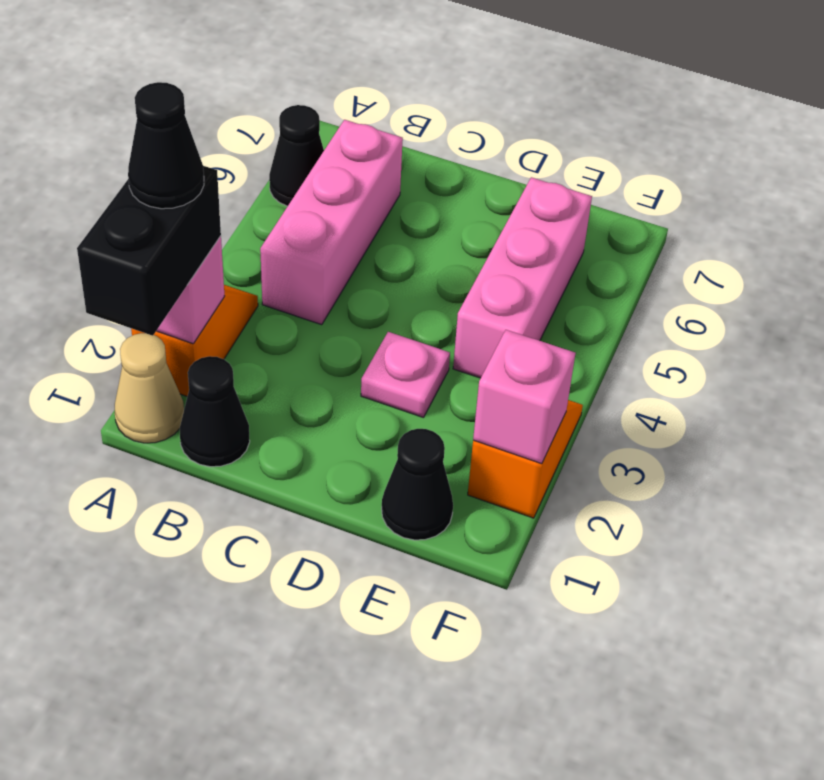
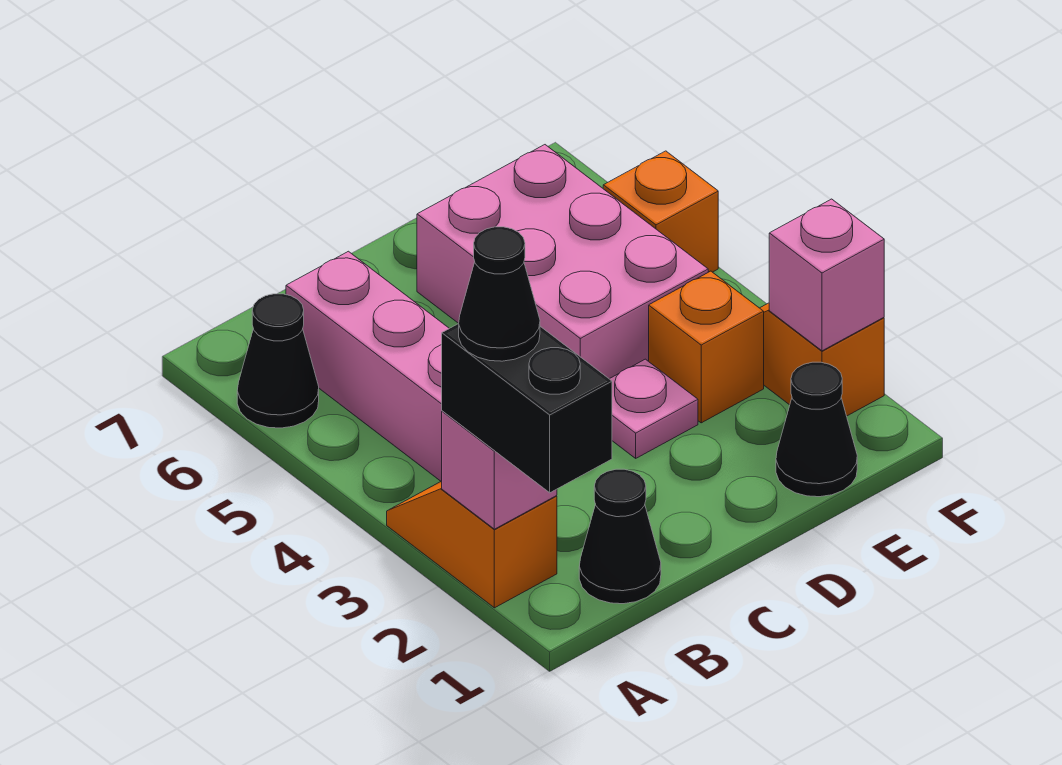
tan cone A1 level 1 -> none
none -> orange brick E3 level 1
pink brick E4:E6 level 1 -> pink brick D4:E6 level 1
none -> orange brick F5 level 1

